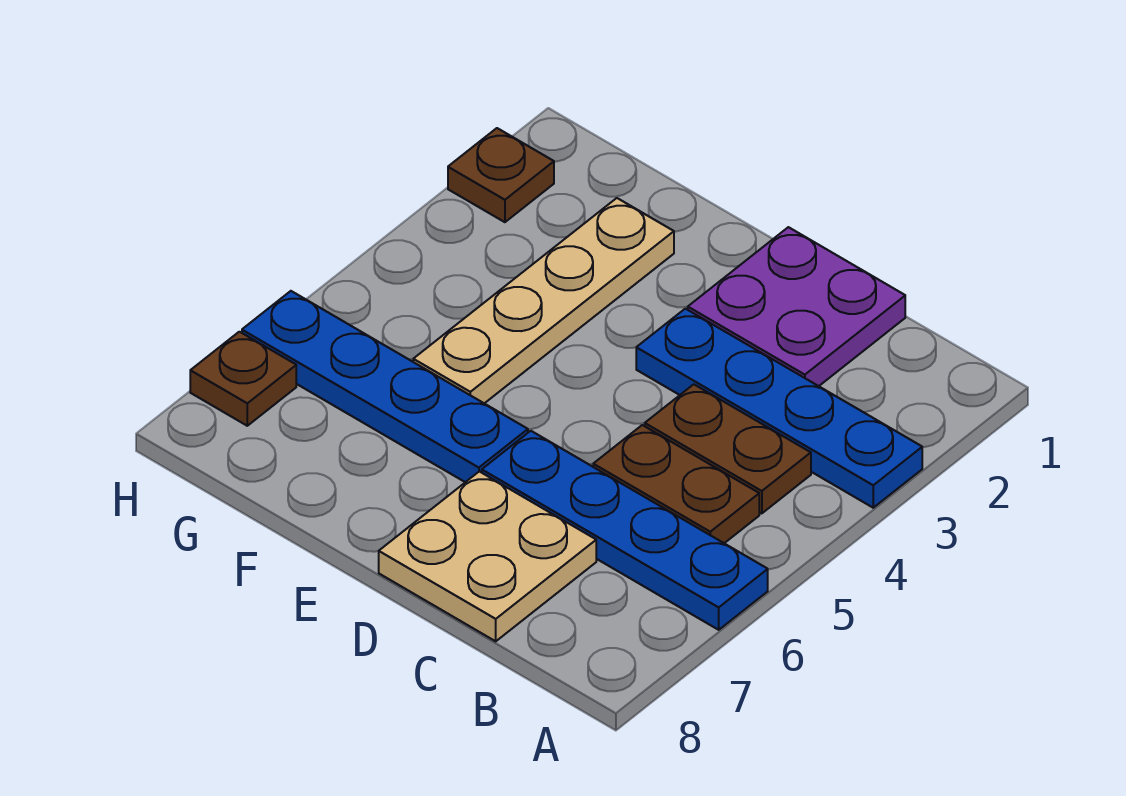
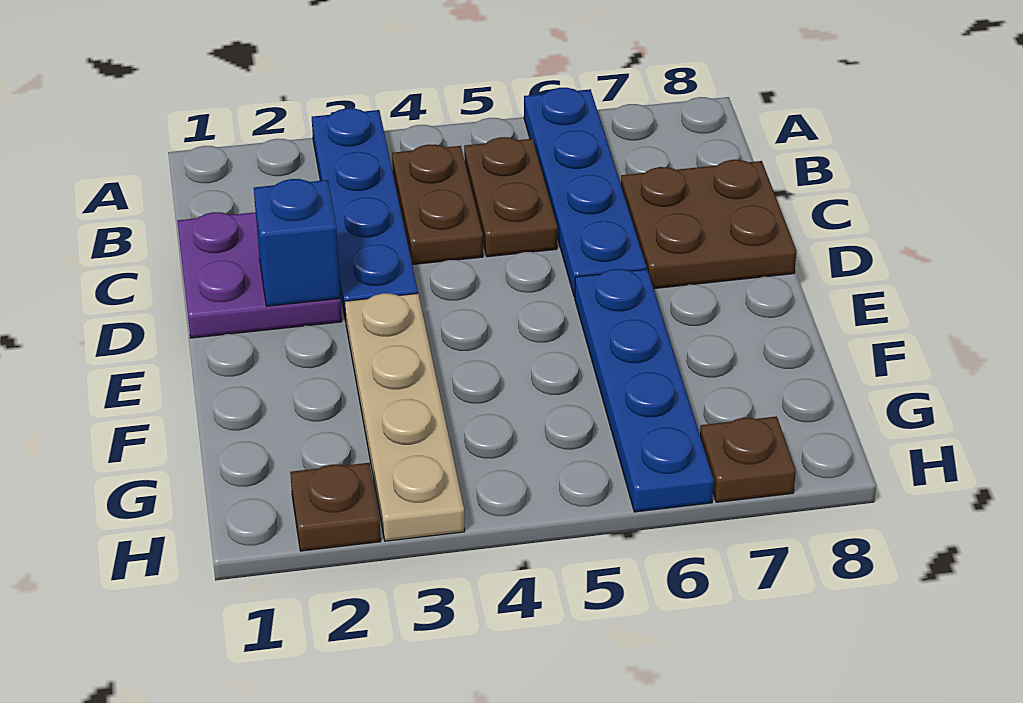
tan plate C7:D8 level 1 -> brown plate C7:D8 level 1
none -> blue brick D2 level 2
tan plate F2:F5 level 1 -> tan plate E3:H3 level 1

